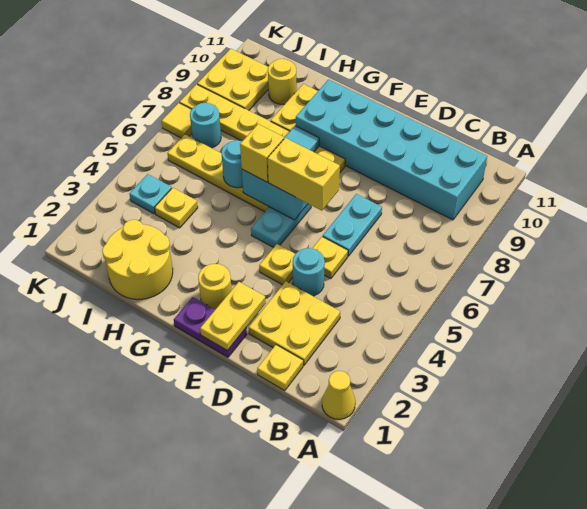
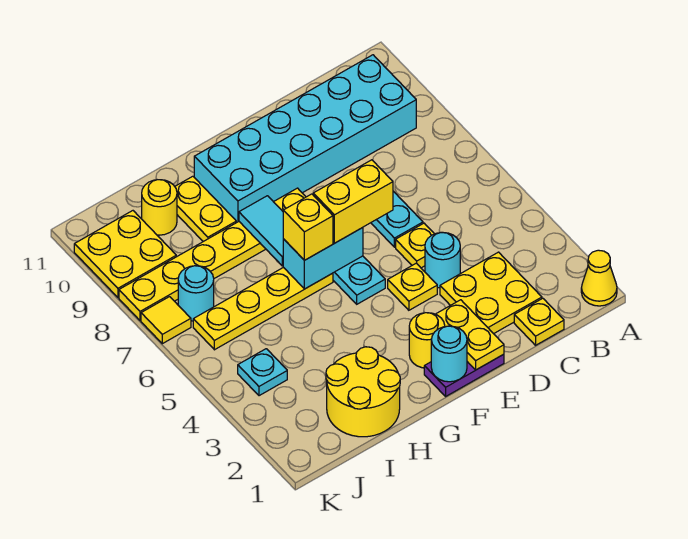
cyan round brick H6 level 2 -> cyan round brick F1 level 2
yellow plate I4 level 1 -> none

